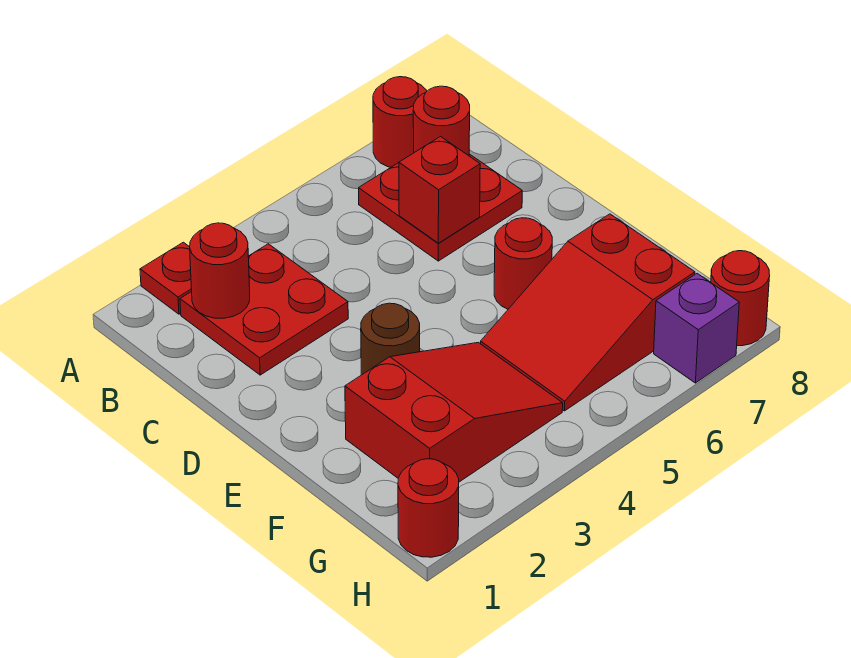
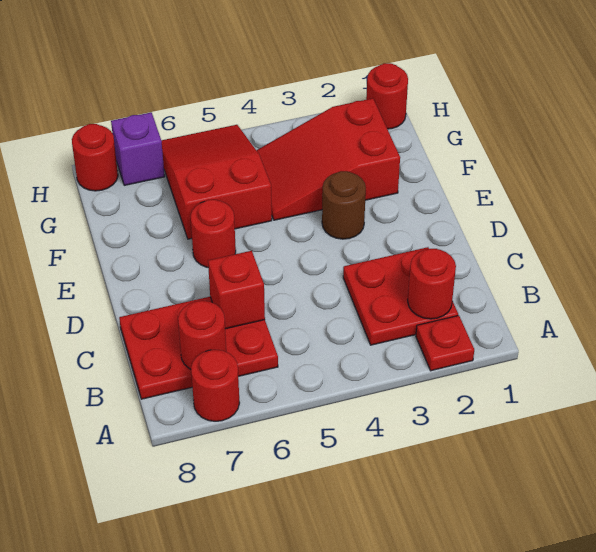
red plate B6:C7 level 1 -> red plate B6:C8 level 1
red slope F5:G7 level 1 top 7 -> red slope F5:H6 level 1 top F

